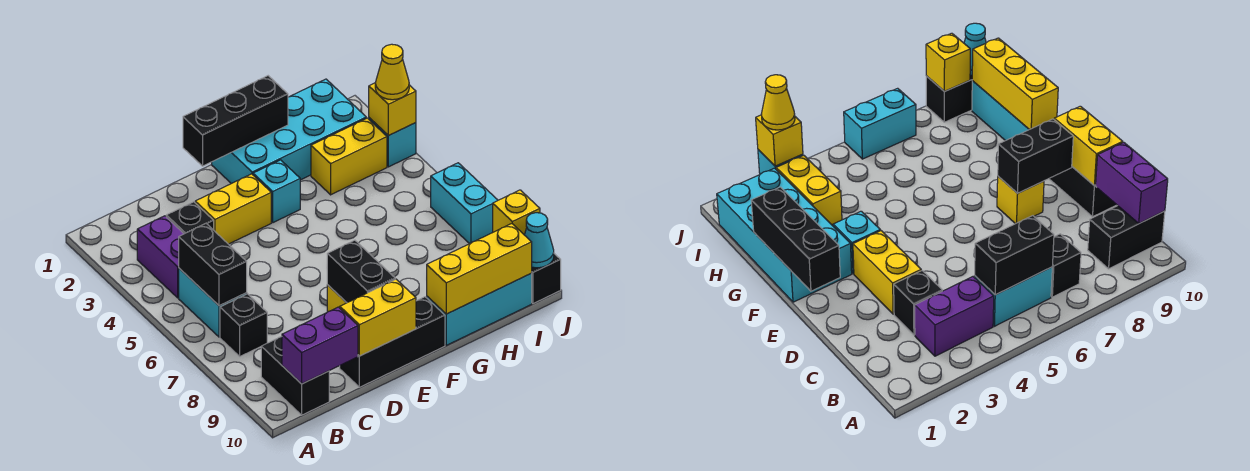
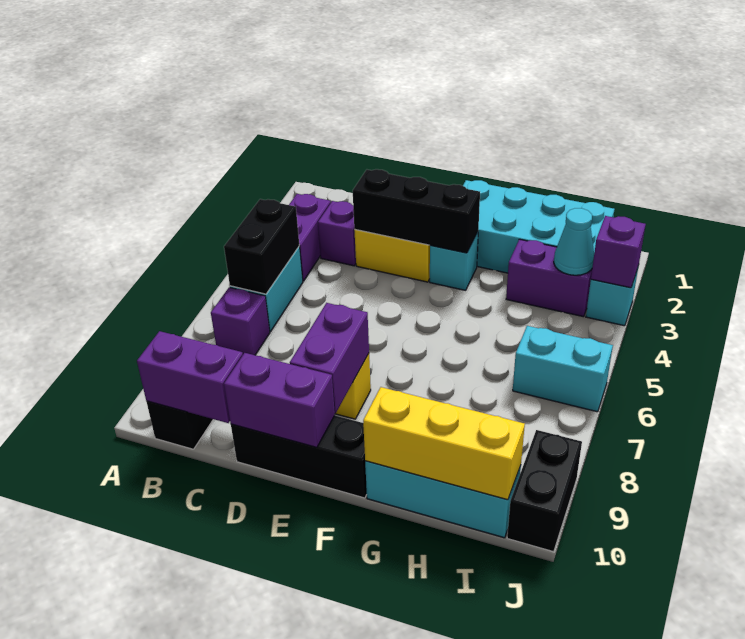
black brick B7 level 1 -> purple brick B7 level 1
black brick C3 level 1 -> purple brick C3 level 1
yellow brick D10:E10 level 2 -> purple brick D10:E10 level 2
black brick E1:G1 level 2 -> black brick D3:F3 level 2
black brick E8:E9 level 2 -> purple brick E8:E9 level 2
yellow brick H3:I3 level 1 -> purple brick H3:I3 level 1
yellow brick J3 level 2 -> purple brick J3 level 2
yellow cone J3 level 3 -> none
cyan brick J6:J7 level 1 -> cyan brick I6:J6 level 1
yellow brick J9 level 2 -> none
cyan cone J10 level 2 -> cyan cone I3 level 2

